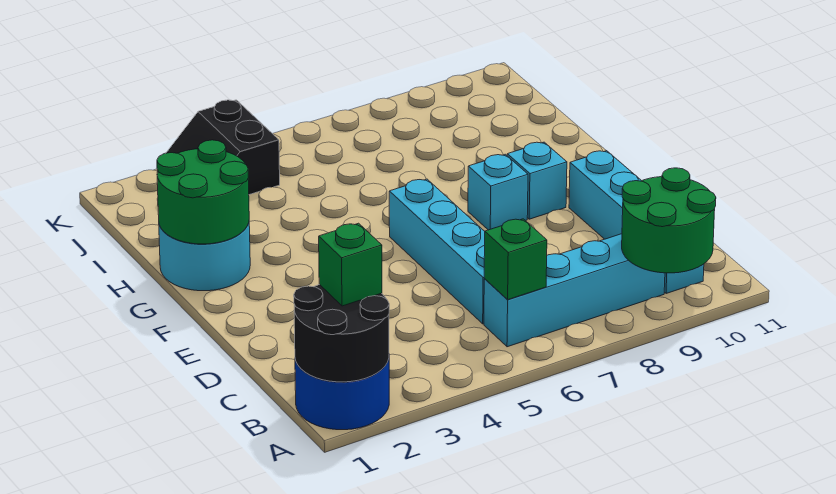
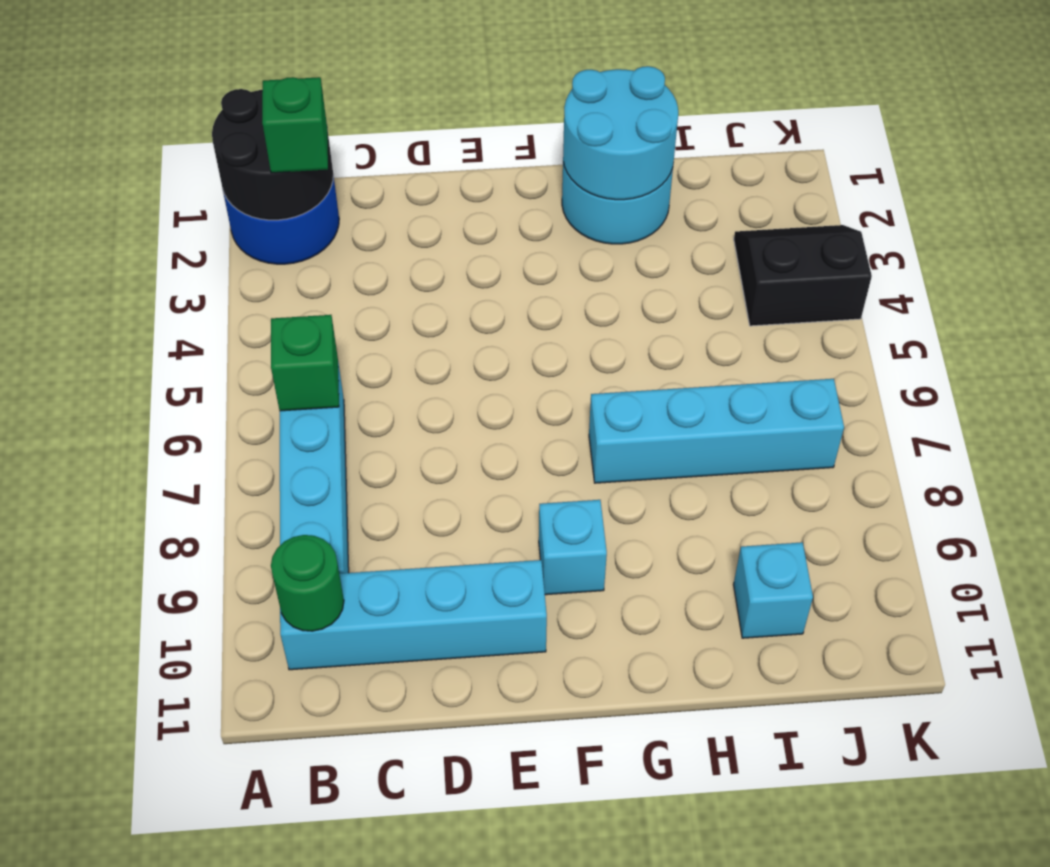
green round brick A9:B10 level 2 -> green round brick B10 level 2
cyan brick C6:F6 level 1 -> cyan brick G7:J7 level 1
cyan brick F8 level 1 -> cyan brick I10 level 1
green round brick G1:H2 level 2 -> cyan round brick G1:H2 level 2

